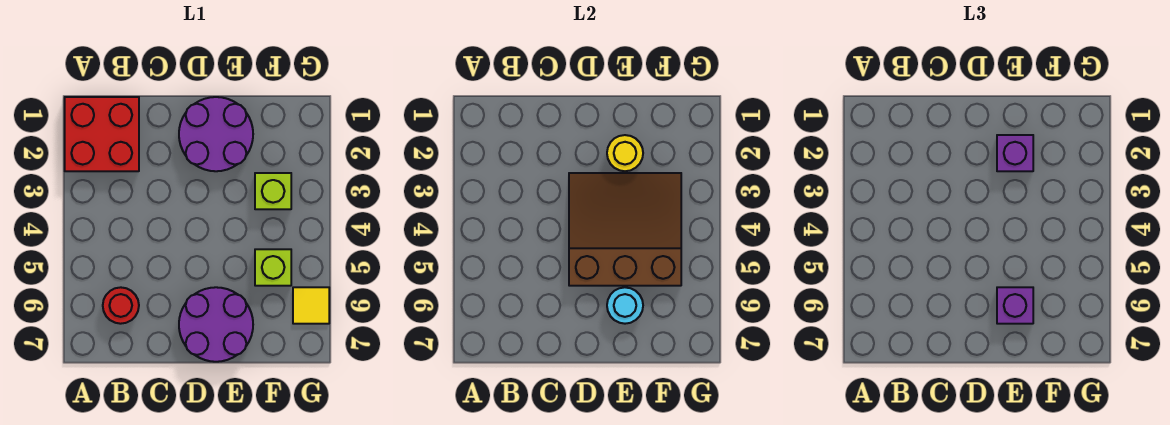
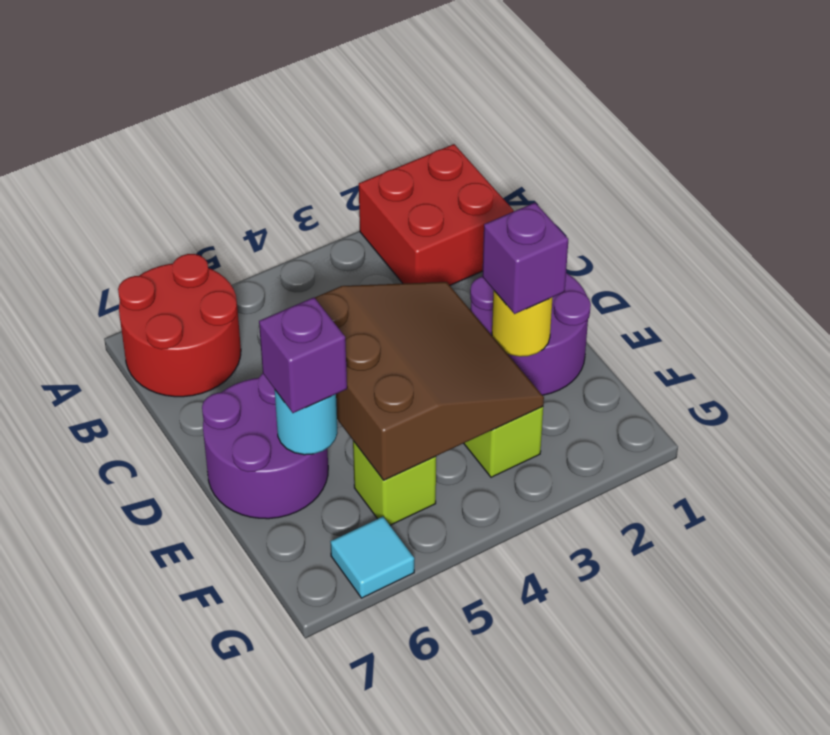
red round brick B6 level 1 -> red round brick A6:B7 level 1
yellow tile G6 level 1 -> cyan tile G6 level 1

